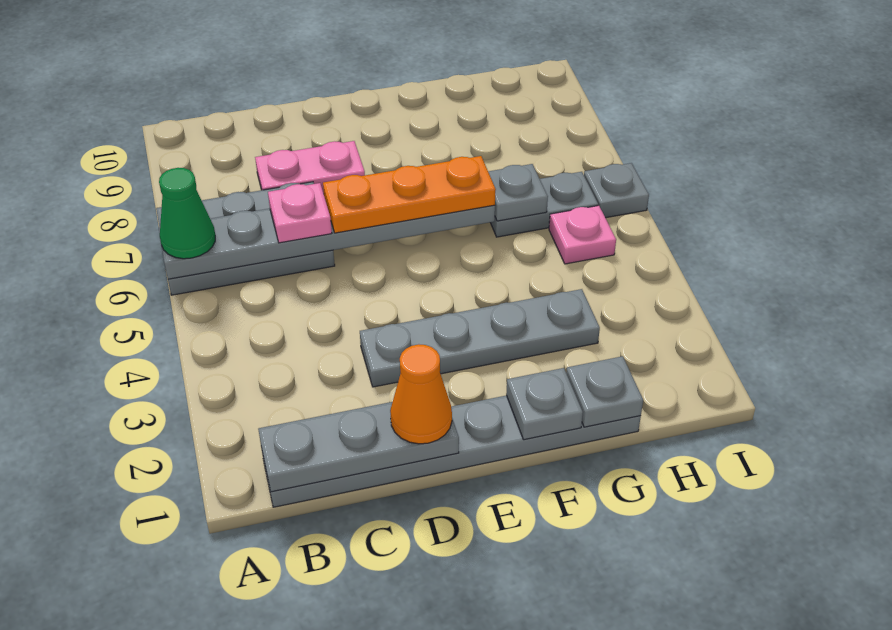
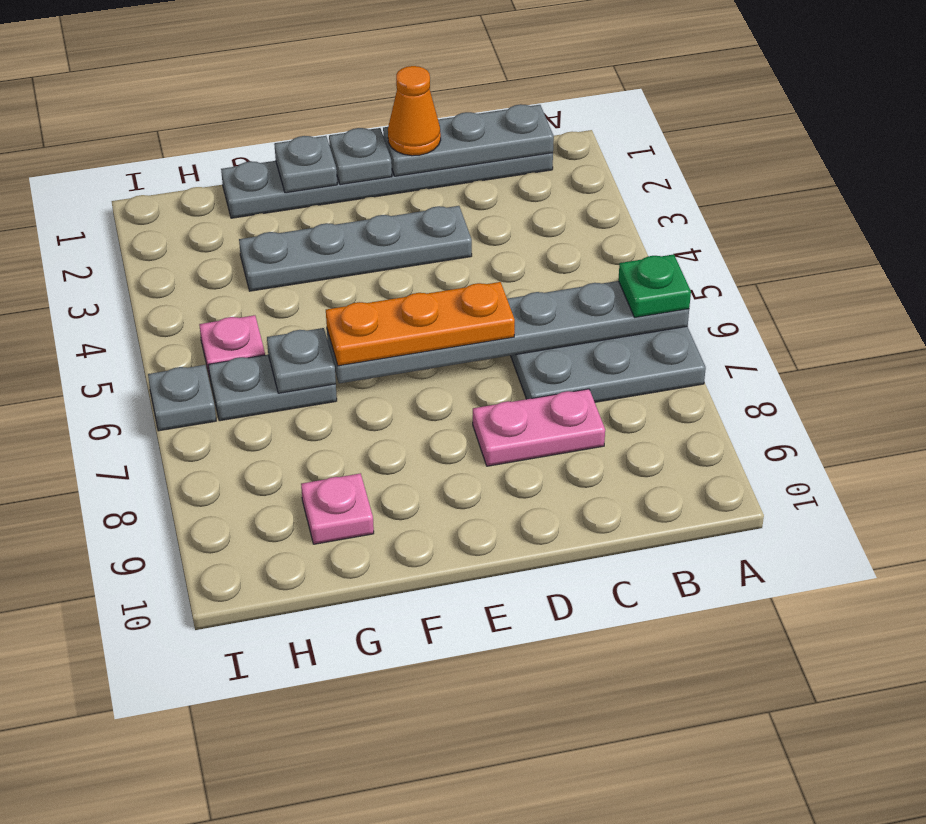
green cone A6 level 3 -> green plate A6 level 3
pink plate C6 level 3 -> pink plate G9 level 1
grey plate G1 level 2 -> grey plate E1 level 2

